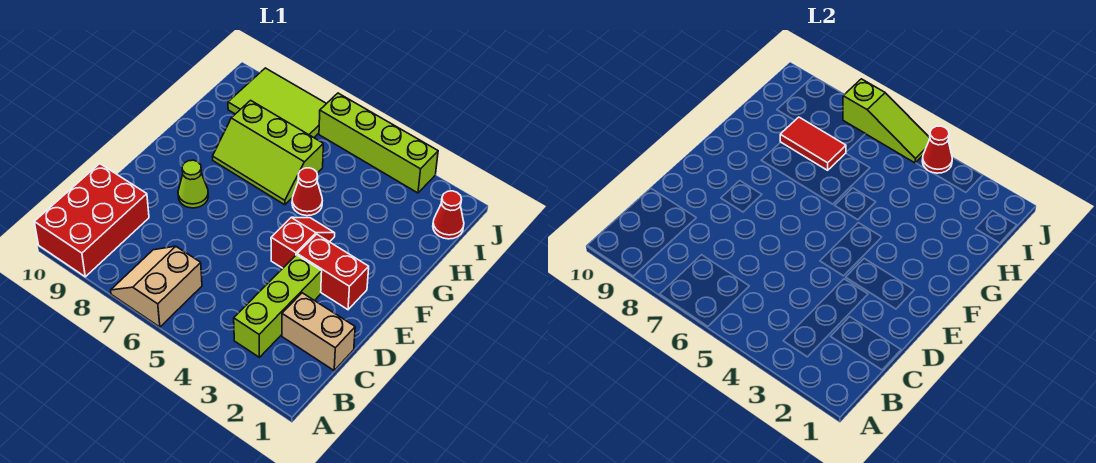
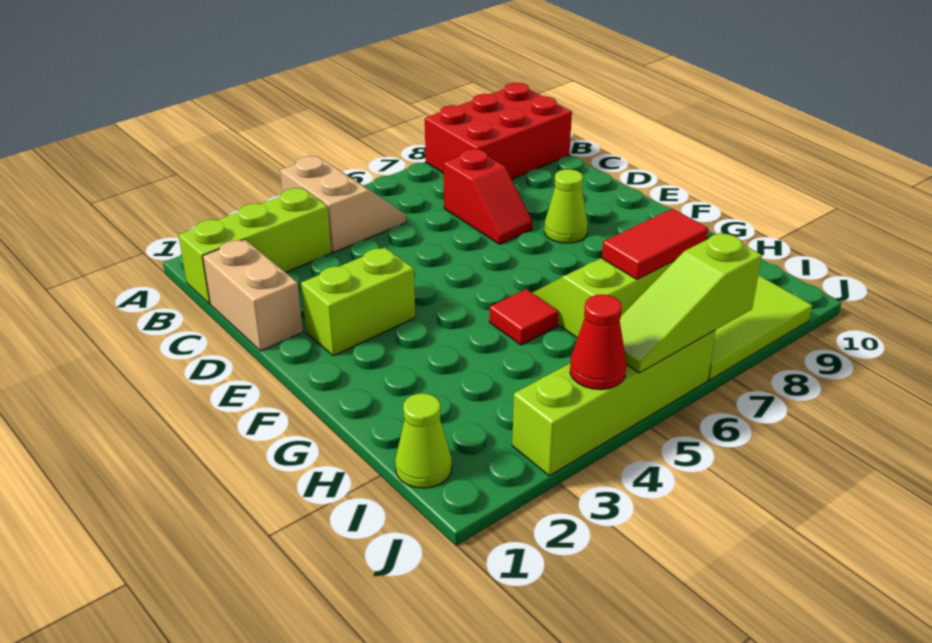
tan slope A6:B7 level 1 top 6 -> tan slope A4:B5 level 1 top 4
red brick A9:C10 level 1 -> red brick A8:B10 level 1
lime brick B3:D3 level 1 -> lime brick B1:B3 level 1
tan brick C1:C2 level 1 -> tan brick C1:D1 level 1
red brick E2:E3 level 1 -> lime brick E2:E3 level 1
red slope E4:F4 level 1 top E -> red slope C7:D7 level 1 top C
red cone G5 level 1 -> red tile G5 level 1
red cone I1 level 1 -> lime cone I1 level 1

